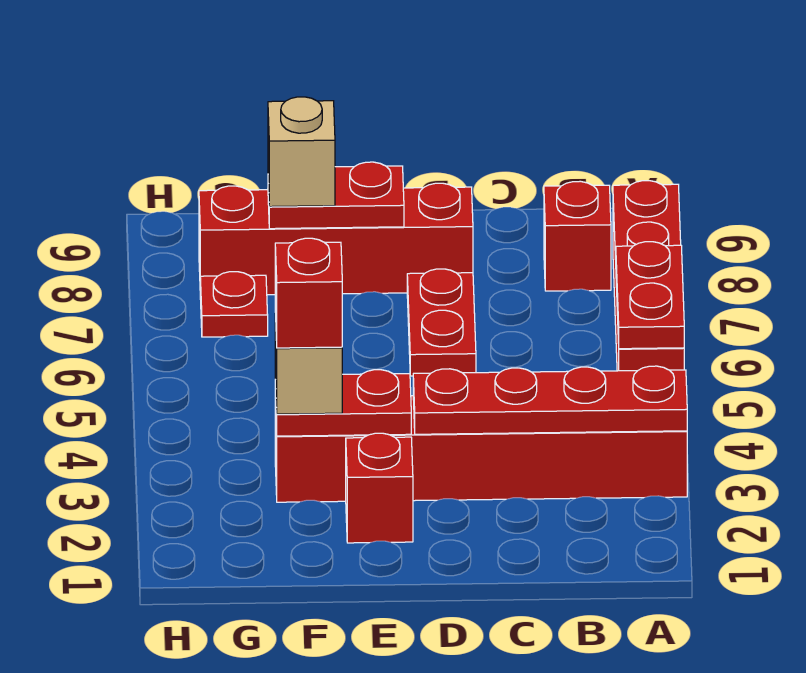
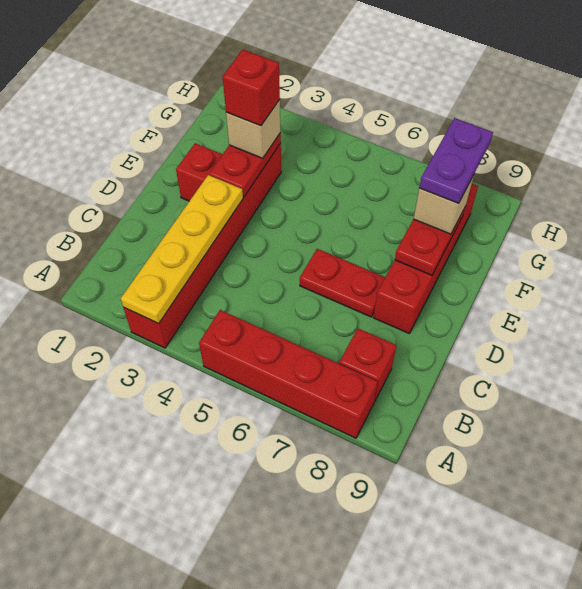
red plate A3:D3 level 2 -> yellow plate A3:D3 level 2
red plate A5:A6 level 2 -> none
none -> purple plate F8:G8 level 4
red plate G7 level 1 -> none

